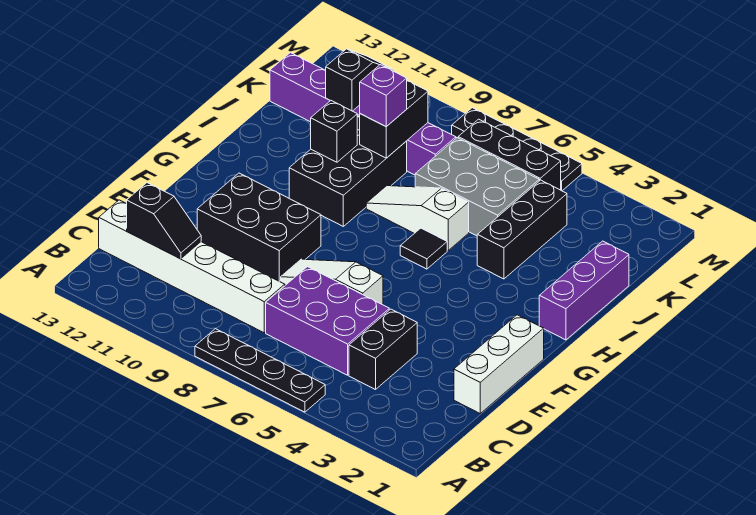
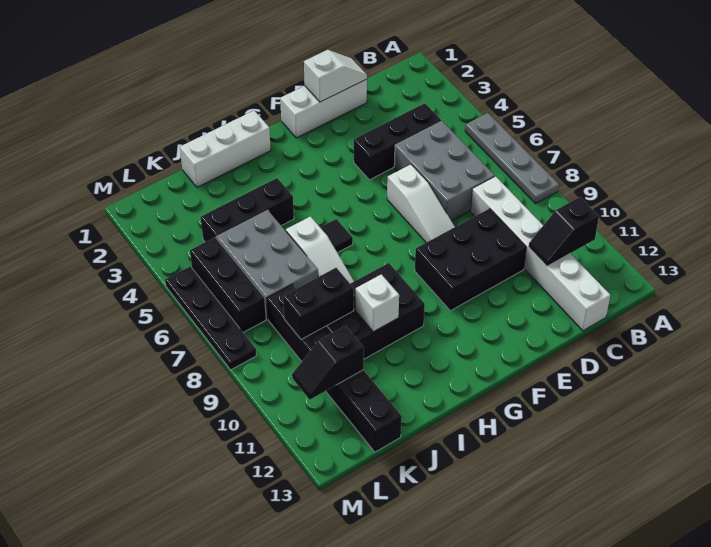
black plate A5:A8 level 1 -> grey plate A5:A8 level 1
black brick C4:D4 level 1 -> black brick C4:E4 level 1
purple brick C5:D7 level 1 -> grey brick C5:D7 level 1
black slope C11:C12 level 2 top 12 -> black slope B11:C11 level 2 top B
none -> white slope D1:E1 level 2 top E
black brick E9:F11 level 1 -> black brick D9:F10 level 1
purple brick H1:J1 level 1 -> white brick H1:J1 level 1
black brick I10 level 2 -> white brick I10 level 2
purple brick J9 level 3 -> none
purple brick K8:K13 level 1 -> black brick K8:K13 level 1

